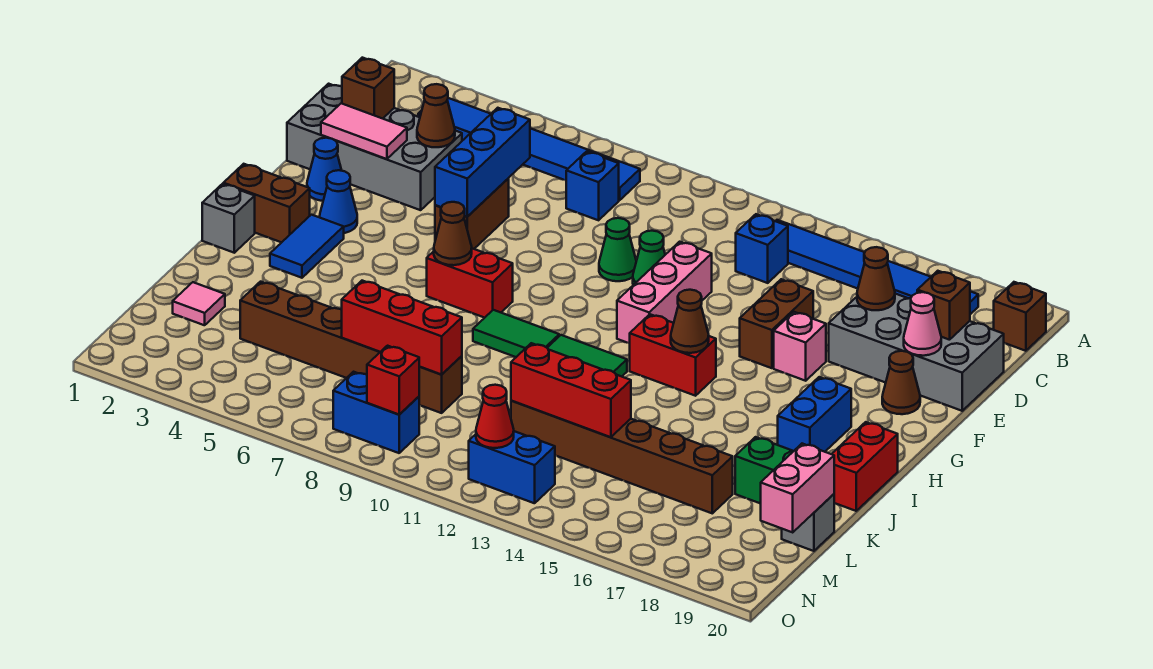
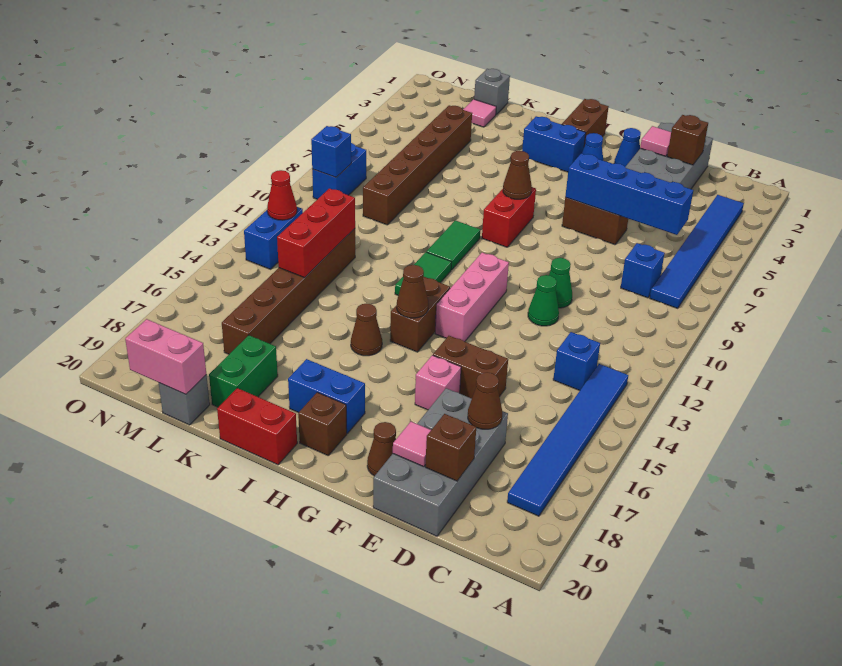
brown brick B20 level 1 -> brown brick H19 level 1
brown cone D4 level 2 -> brown cone I15 level 1
blue brick D6:F6 level 2 -> blue brick C6:F6 level 2
pink tile E2:E3 level 2 -> pink tile E2 level 2
pink brick E12:G12 level 1 -> pink brick G11:G13 level 1
pink cone E19 level 2 -> pink tile E19 level 2
blue tile H3:I3 level 1 -> blue brick H3:I3 level 1
red brick H13:H14 level 1 -> brown brick H13:H14 level 1
grey brick I1 level 1 -> grey brick L1 level 1
red brick L7:L9 level 2 -> none
red brick N9 level 2 -> blue brick N9 level 2

